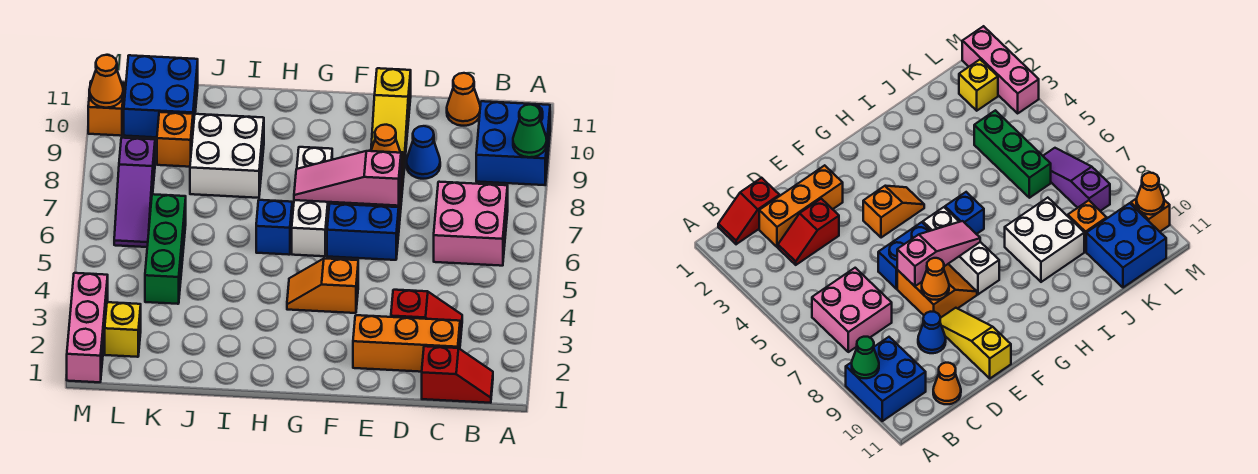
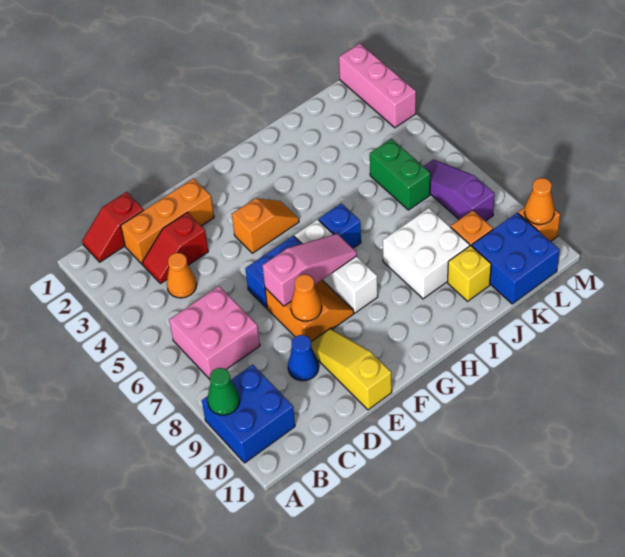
orange cone C11 level 1 -> orange cone C4 level 1
green brick K4:K6 level 1 -> green brick K5:K6 level 1
yellow brick L2 level 1 -> yellow brick J10 level 1

